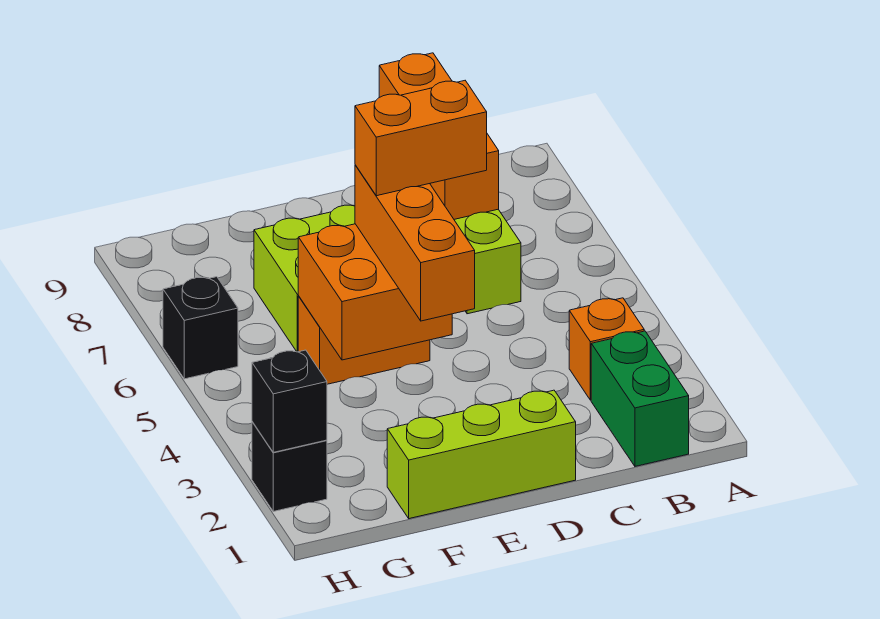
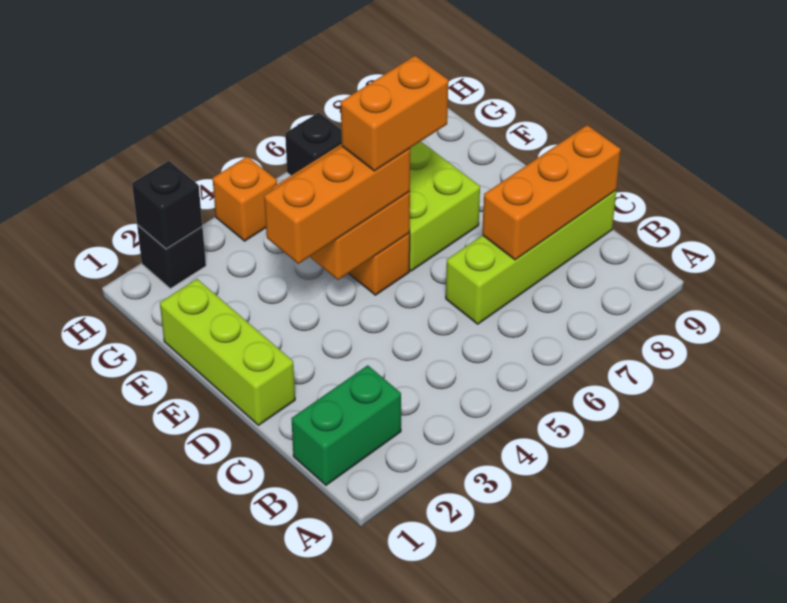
orange brick B3 level 1 -> orange brick H4 level 1
orange brick D5:E5 level 4 -> orange brick E5:E6 level 4

